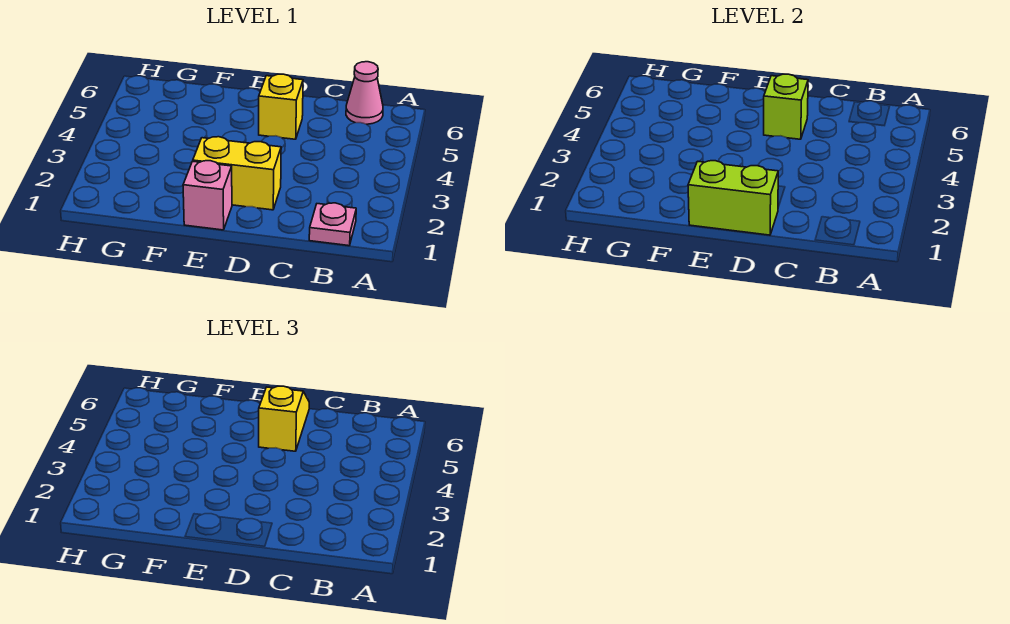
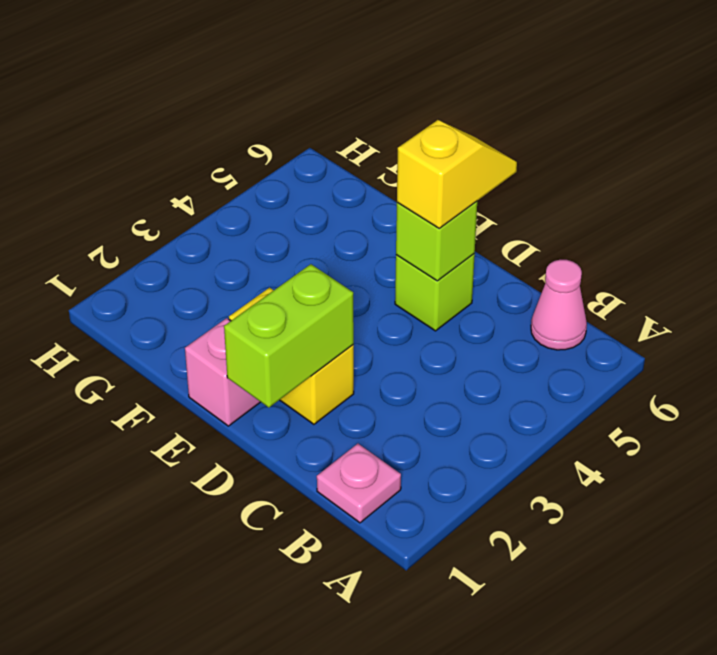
lime brick D1:E1 level 2 -> lime brick D1:D2 level 2
yellow brick D5 level 1 -> lime brick D5 level 1

